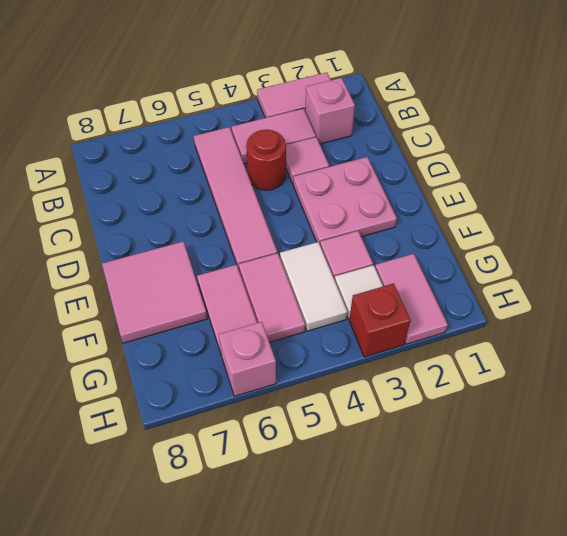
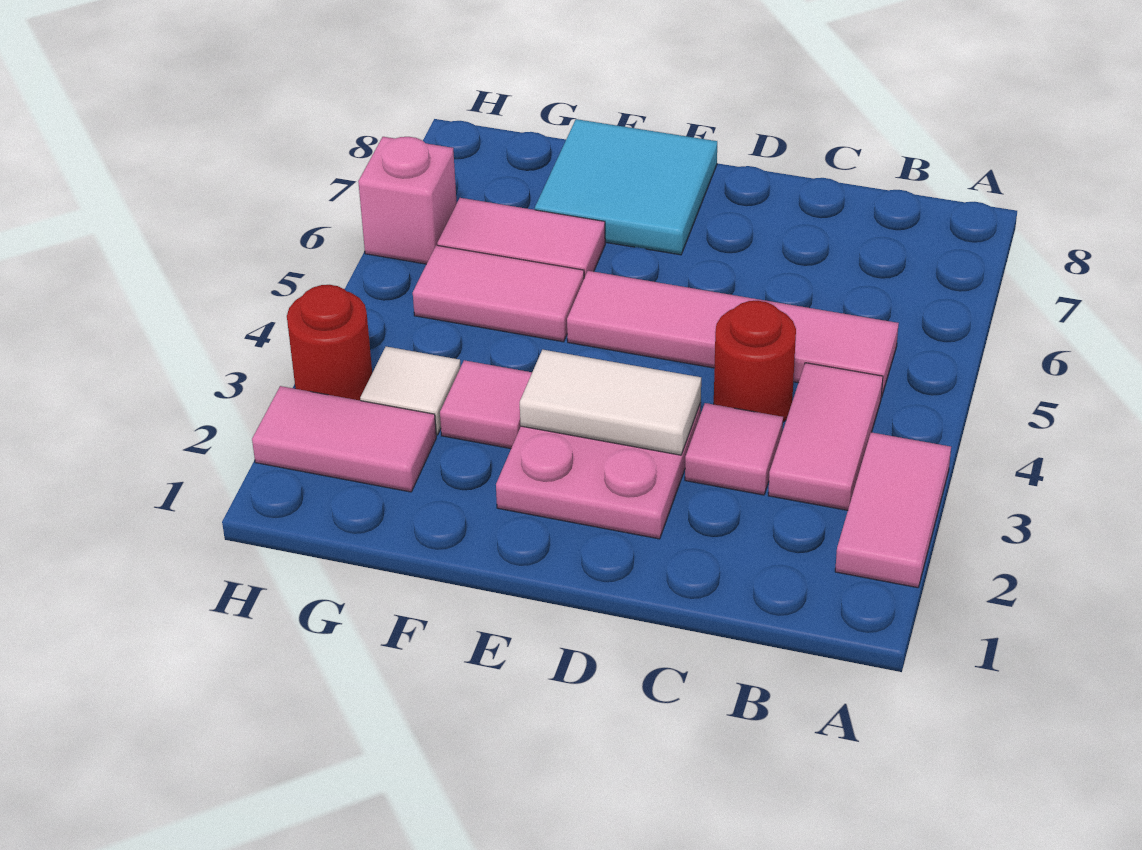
pink brick B2 level 1 -> none
pink tile E7:F8 level 1 -> cyan tile E7:F8 level 1
white tile F4:G4 level 1 -> white tile D3:E3 level 2
red brick H3 level 1 -> red round brick H3 level 1

